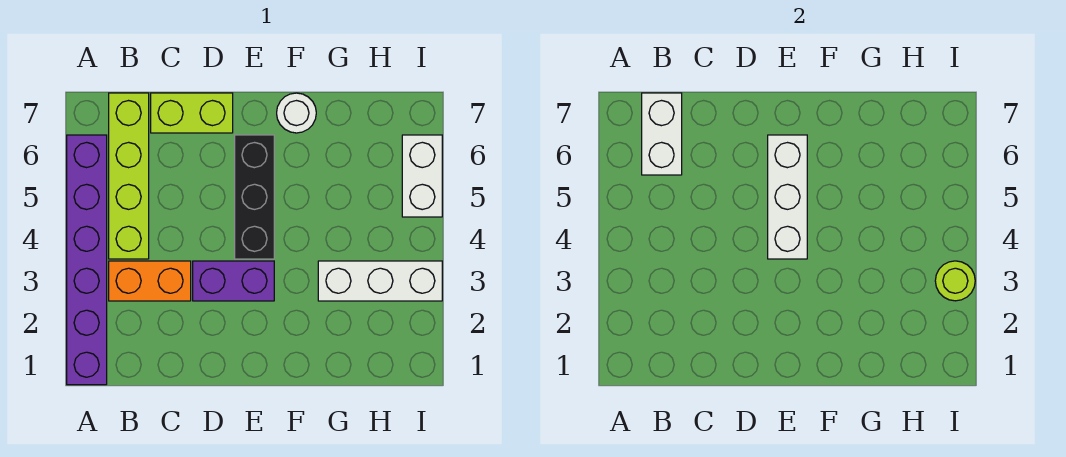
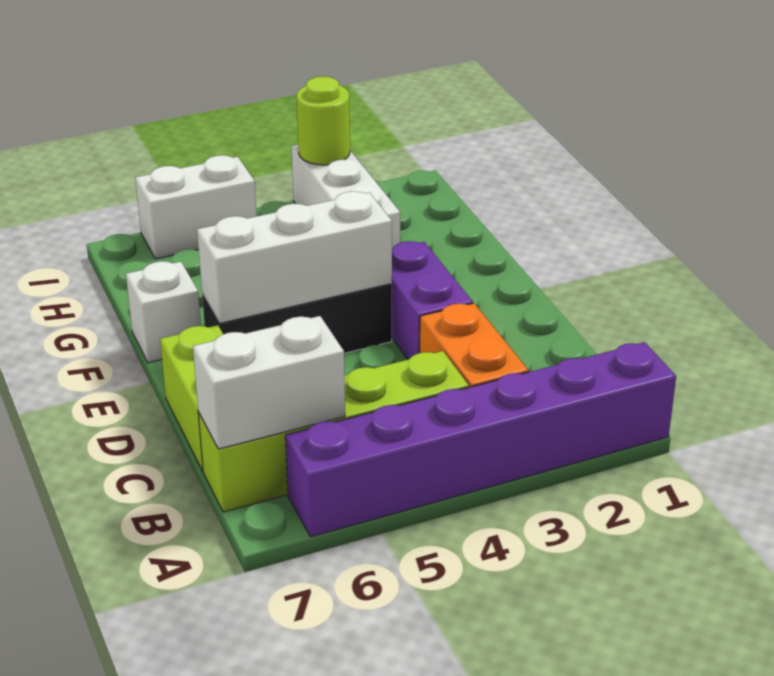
white round brick F7 level 1 -> white brick F7 level 1

